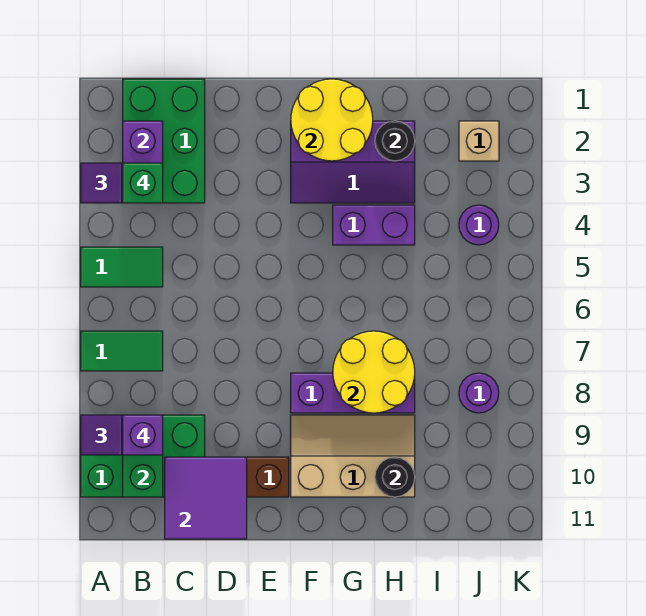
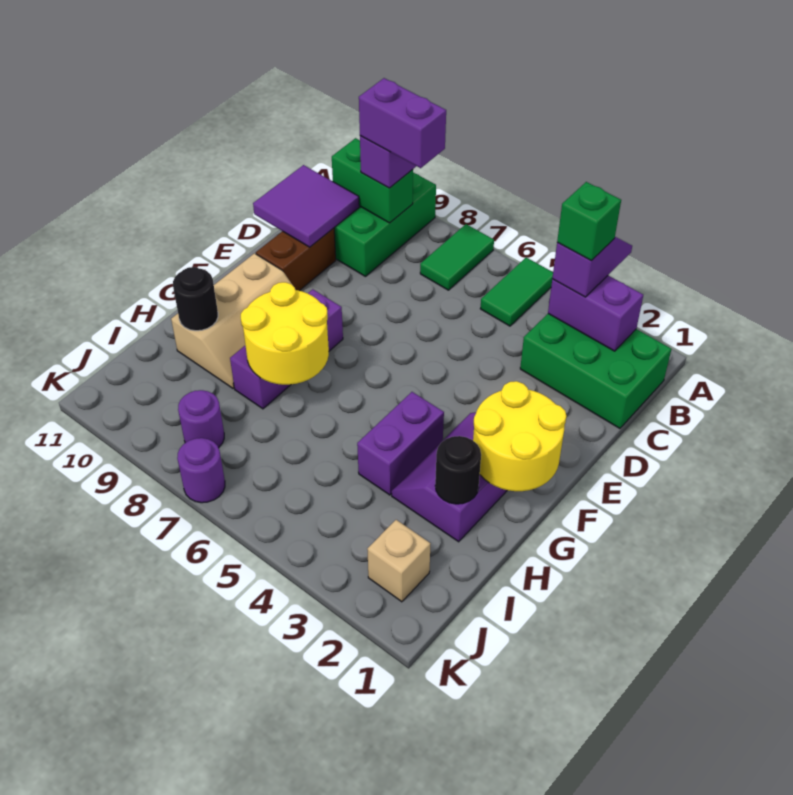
purple brick B9 level 4 -> purple brick B8:B9 level 4
purple round brick J4 level 1 -> purple round brick K7 level 1

